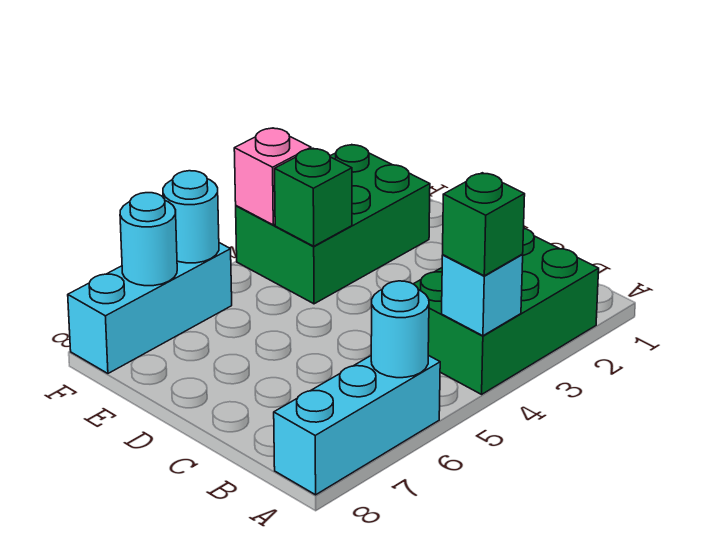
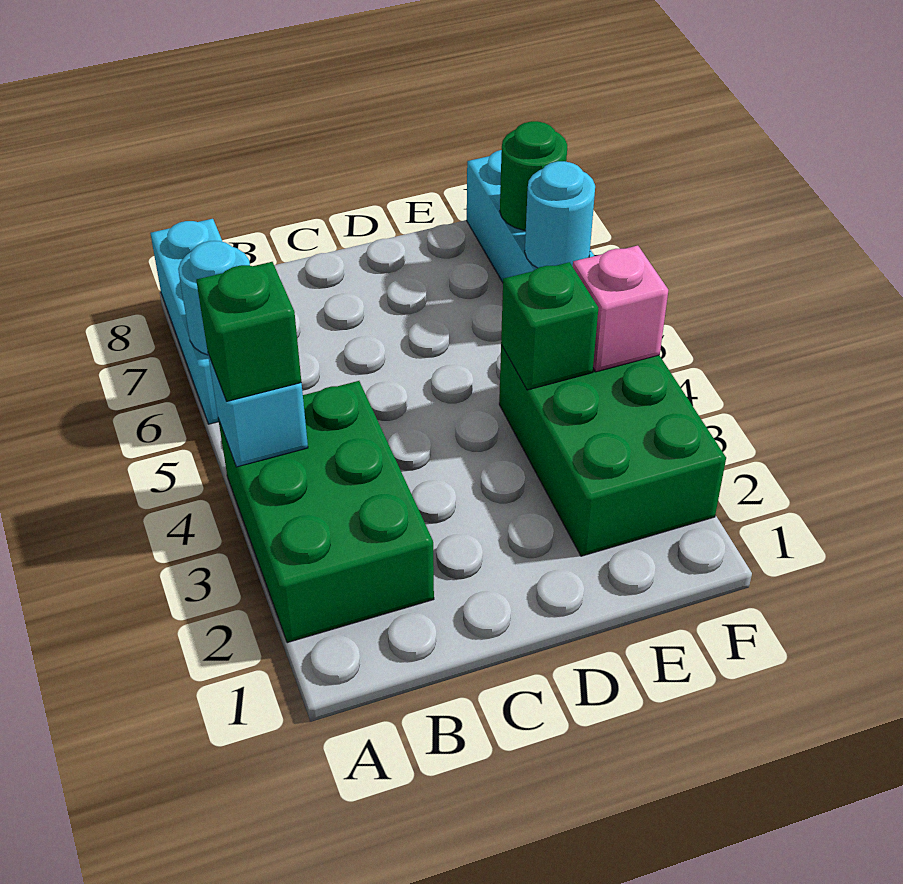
cyan round brick F7 level 2 -> green round brick F7 level 2

